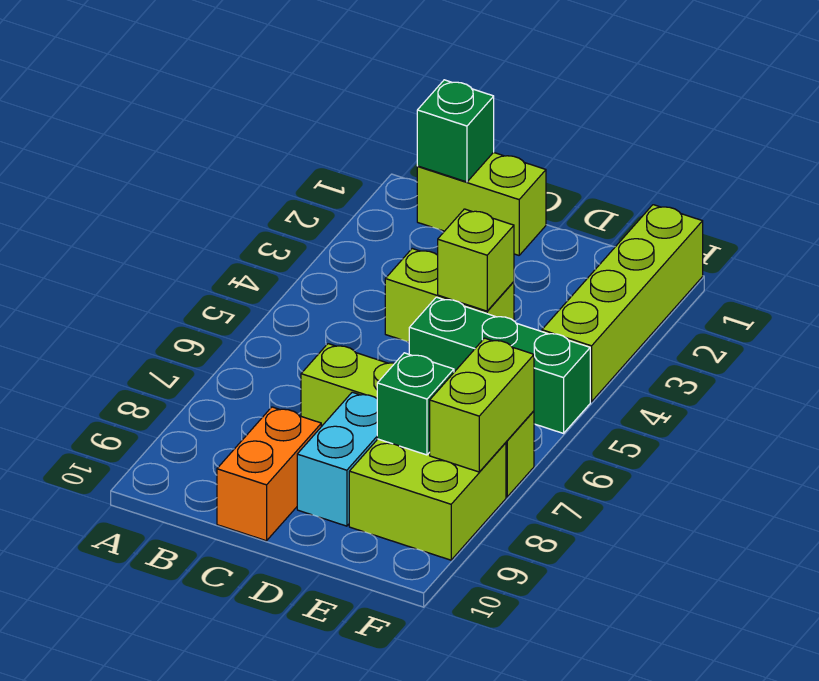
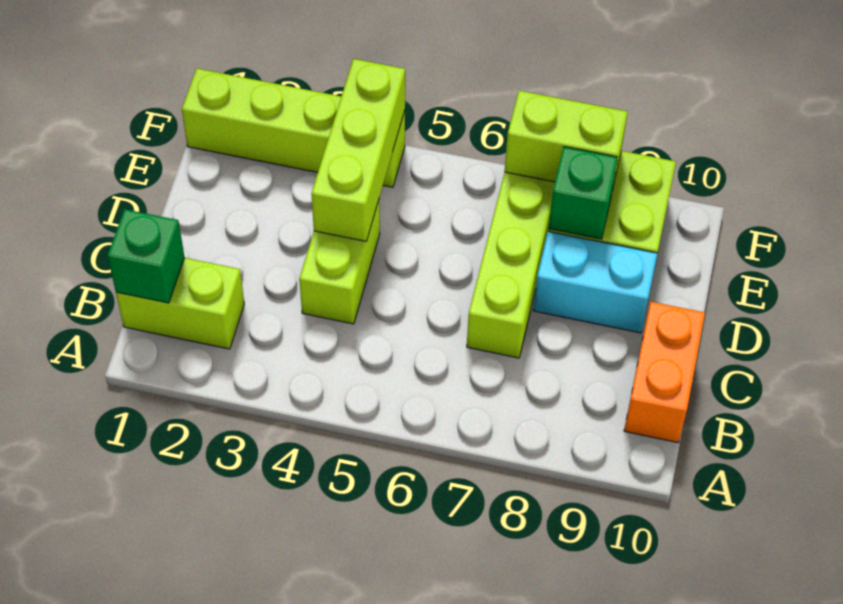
lime brick B1:C1 level 1 -> lime brick B1:B2 level 1
orange brick C9:C10 level 1 -> orange brick B10:C10 level 1
lime brick D4 level 2 -> lime brick D4:F4 level 2
green brick D5:F5 level 1 -> none

